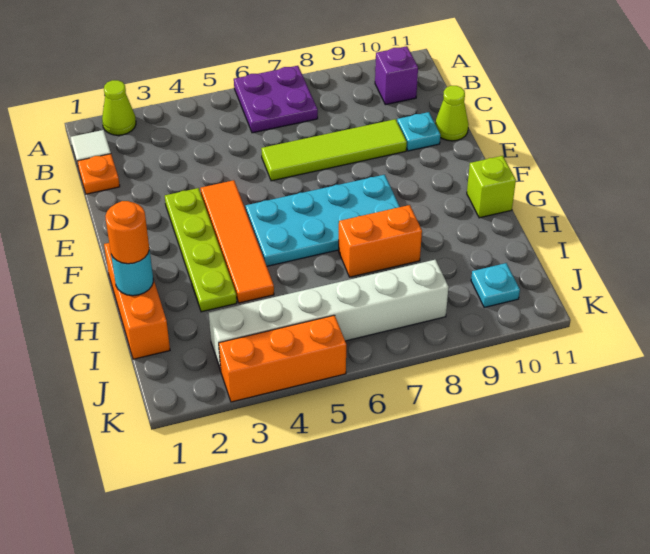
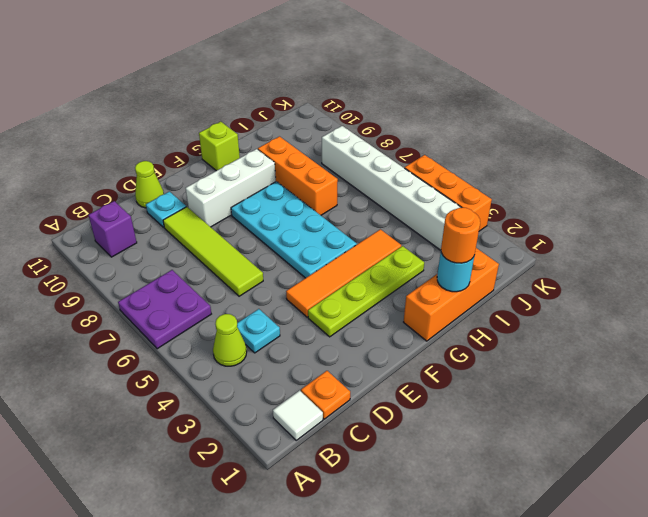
lime cone A2 level 1 -> lime cone B4 level 1
none -> white brick E9:G9 level 1
orange brick H7:H8 level 1 -> orange brick H7:H9 level 1
cyan plate J10 level 1 -> cyan plate C4 level 1

